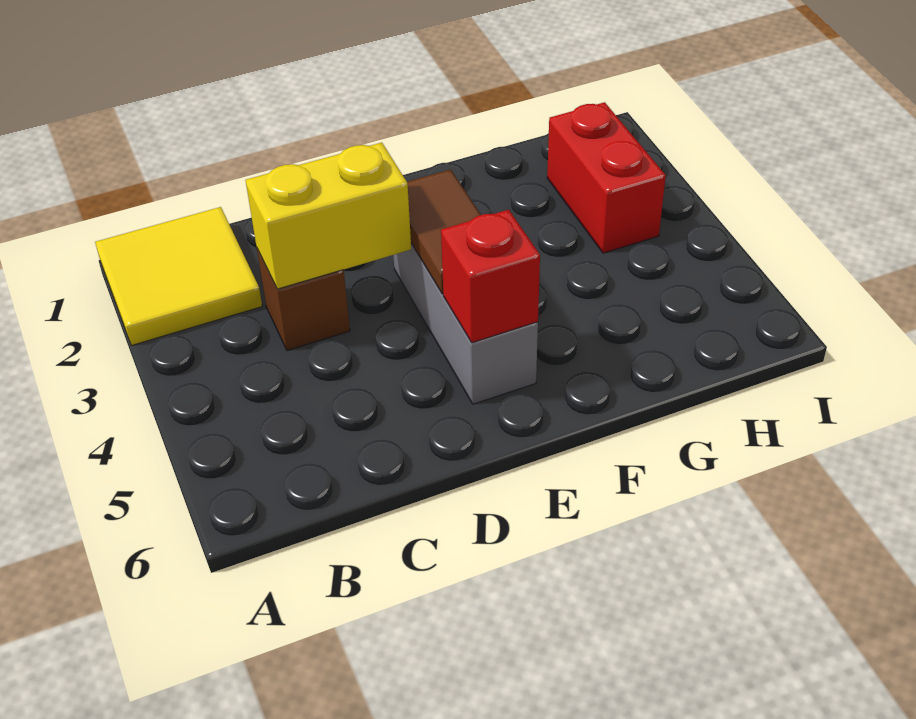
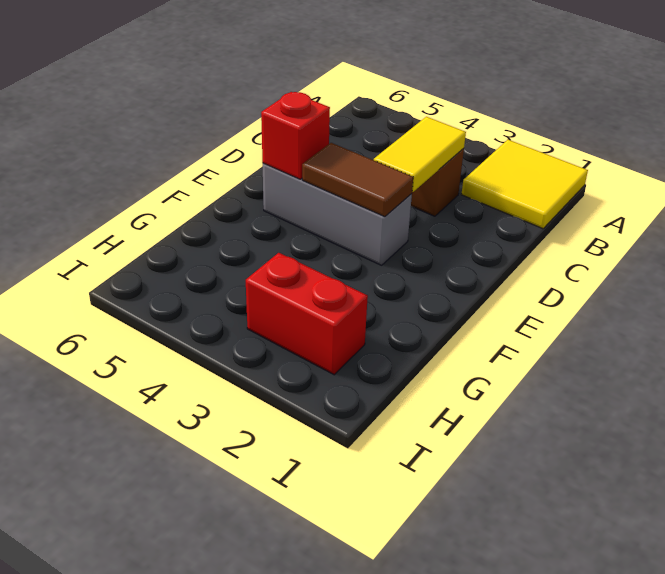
yellow brick C3:D3 level 2 -> yellow tile C3:D3 level 2

